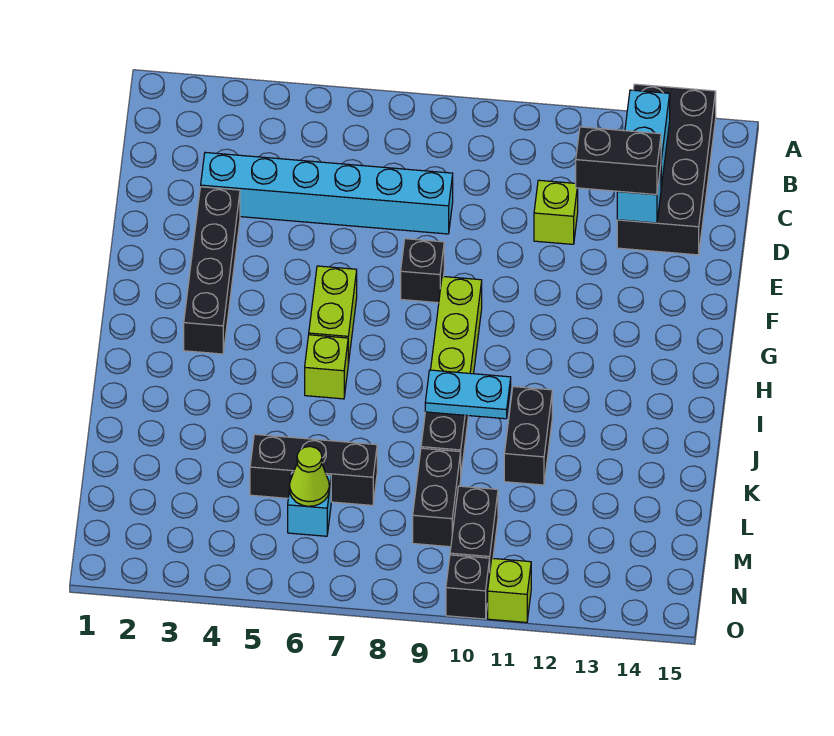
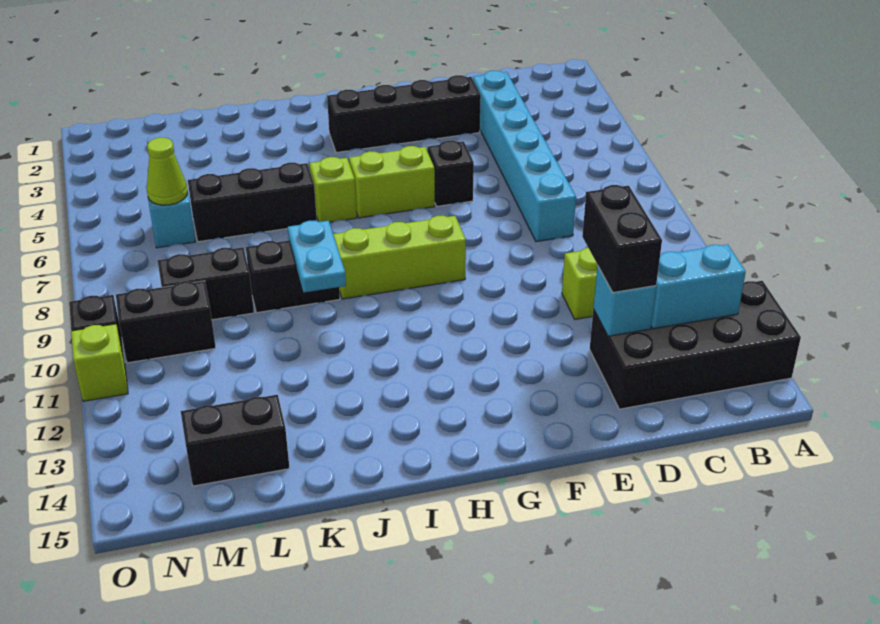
black brick F8 level 1 -> black brick F6 level 1
black brick J11:K11 level 1 -> black brick L14:M14 level 1
black brick L5:L7 level 1 -> black brick J6:L6 level 1

